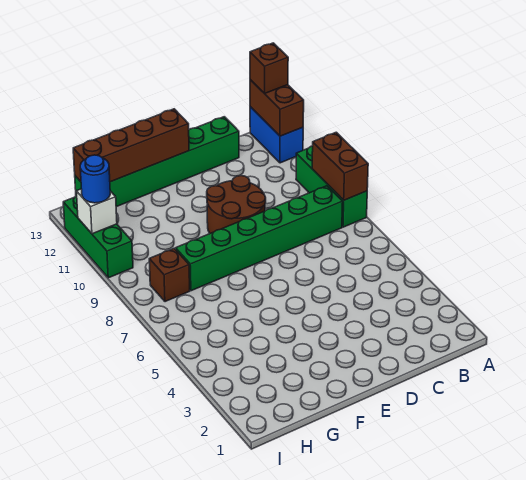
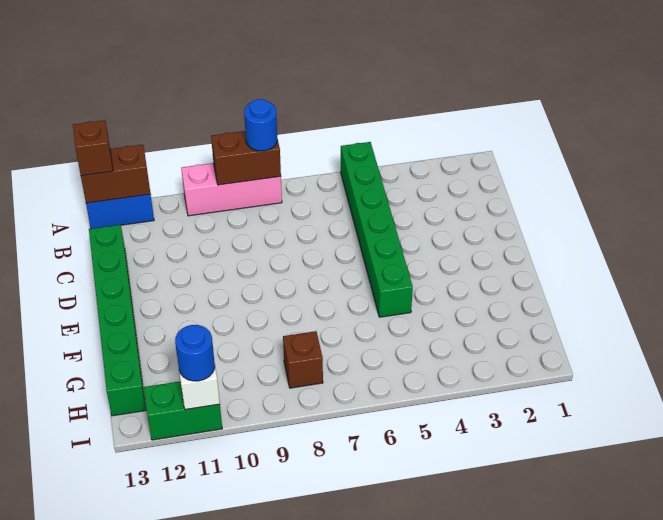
green brick A8:A10 level 1 -> pink brick A8:A10 level 1
none -> blue round brick A8 level 3
green brick B8:G8 level 1 -> green brick A5:F5 level 1
brown round brick D9:E10 level 1 -> none
brown brick E13:H13 level 2 -> none
green brick I10:I12 level 1 -> green brick I11:I12 level 1

